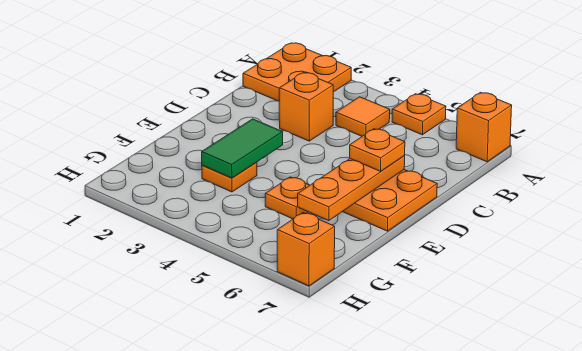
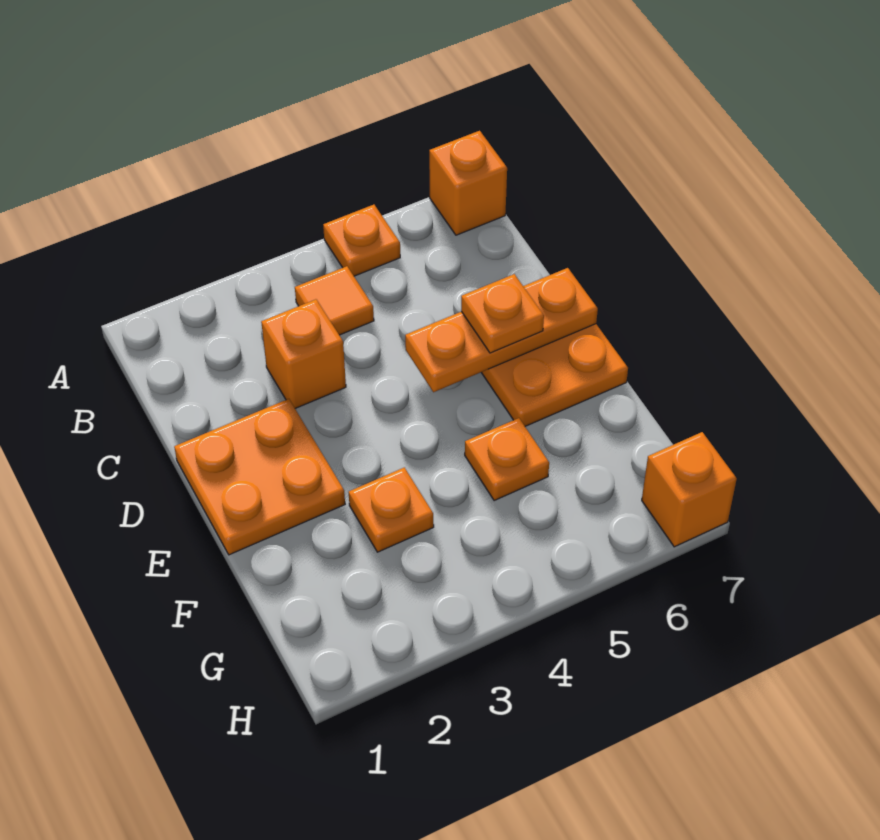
orange plate A1:B2 level 1 -> orange plate D1:E2 level 1
orange plate D6:F6 level 2 -> orange plate D5:D7 level 2
green tile E3:F3 level 2 -> none

